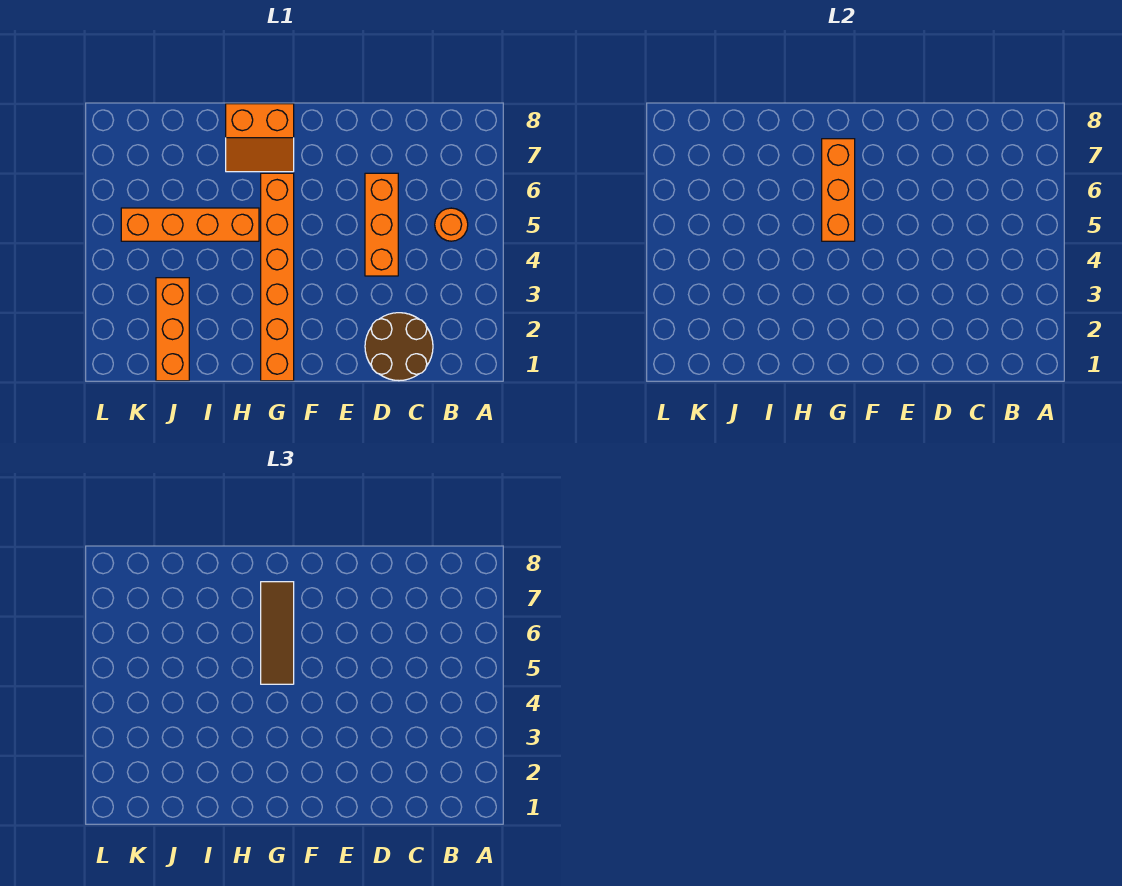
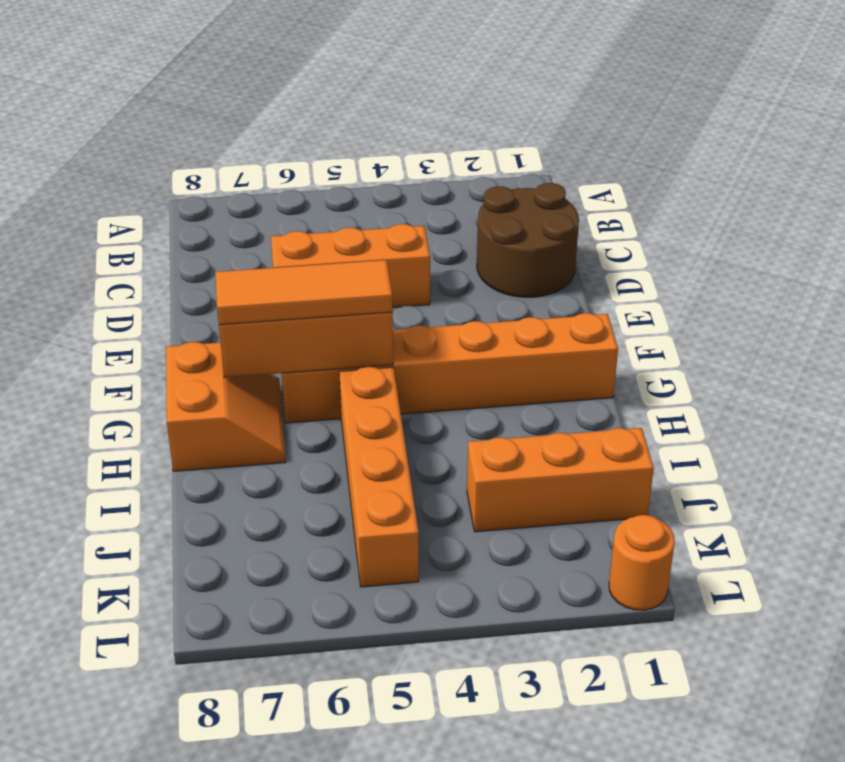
orange round brick B5 level 1 -> orange round brick L1 level 1
brown tile G5:G7 level 3 -> orange tile G5:G7 level 3

